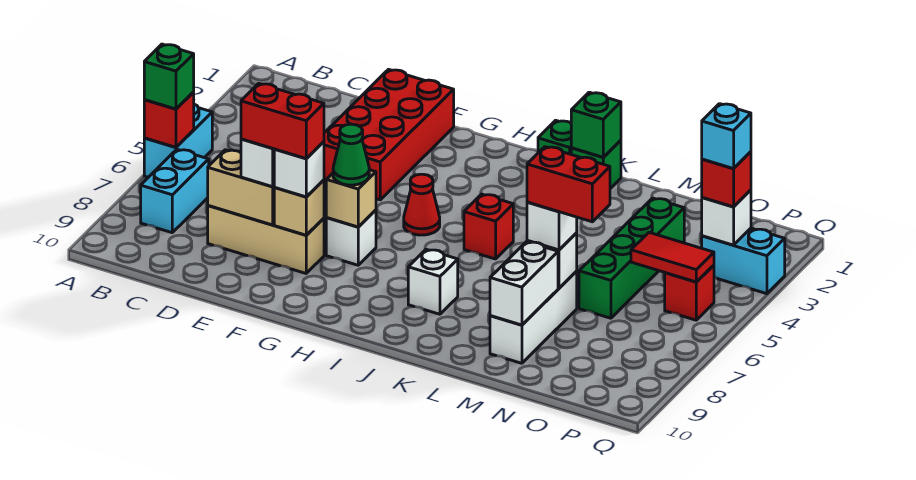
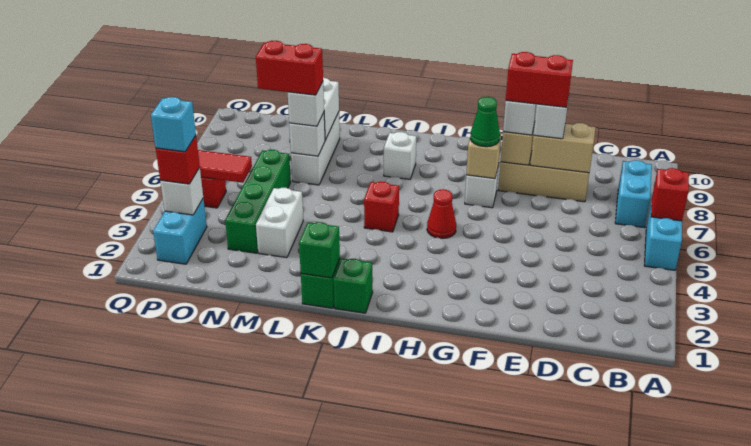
green brick A6 level 3 -> none
red brick E1:F4 level 1 -> none
none -> white brick M3:M4 level 1
cyan brick P3:Q3 level 1 -> cyan brick P2:P3 level 1

